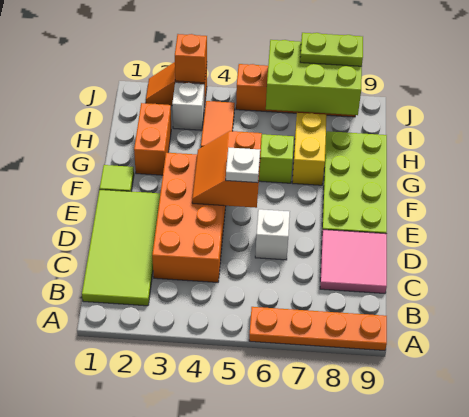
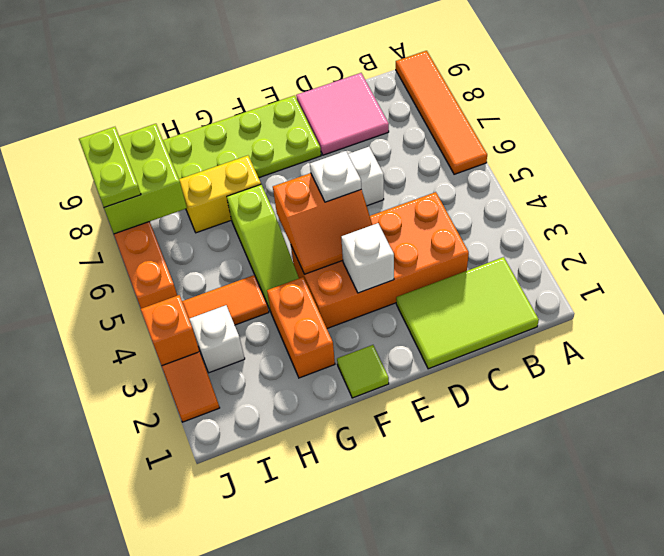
orange plate A6:A9 level 1 -> orange tile A6:A9 level 1
lime tile B1:E2 level 1 -> lime tile B1:D2 level 1
none -> white brick E3 level 2
orange brick G2:H2 level 1 -> orange brick G2:G3 level 1
lime brick I6:J8 level 2 -> lime brick I7:J8 level 2

